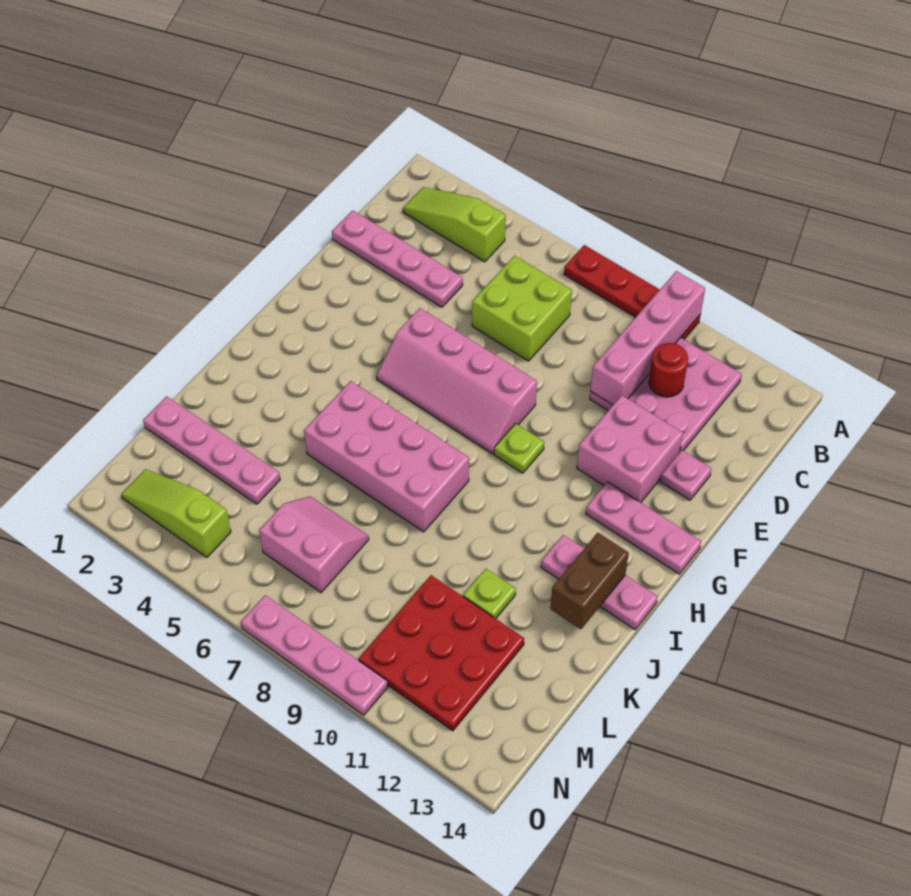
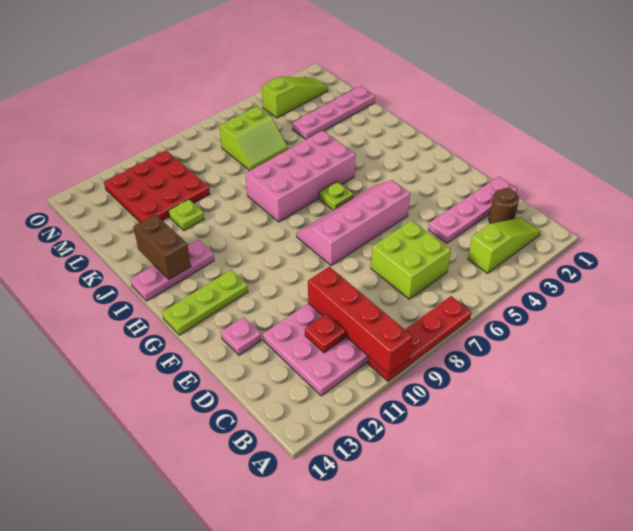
pink brick A10:D10 level 2 -> red brick A10:D10 level 2
none -> brown round brick C2 level 1
red round brick C11 level 2 -> red plate C11 level 2
pink brick E11:F12 level 1 -> none
lime plate G9 level 1 -> lime plate H6 level 1
pink plate G12:G14 level 1 -> lime plate G12:G14 level 1
pink slope L6:M7 level 1 top M -> lime slope L6:M7 level 1 top M
pink plate O7:O10 level 1 -> none

